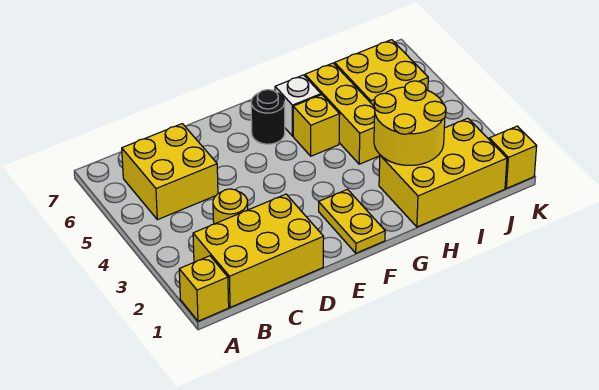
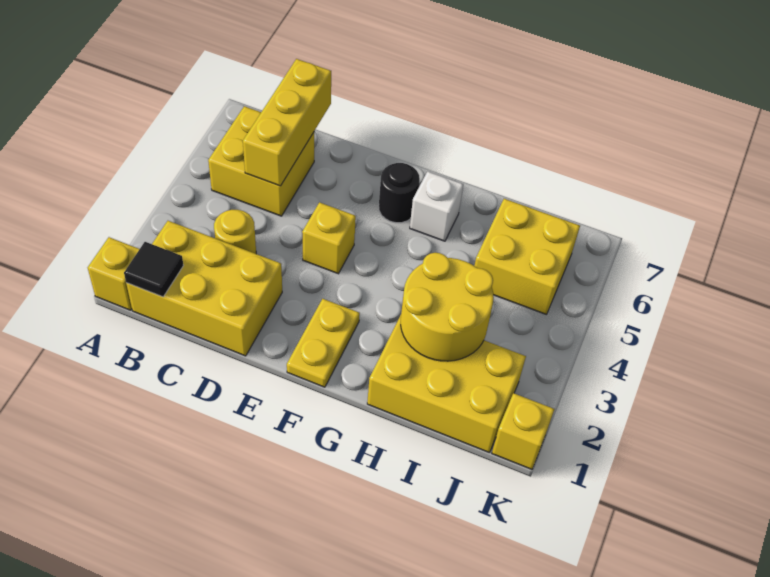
none -> black tile B1 level 2
yellow brick G5 level 1 -> yellow brick E4 level 1
yellow brick H4:H6 level 1 -> yellow brick C5:C7 level 2

